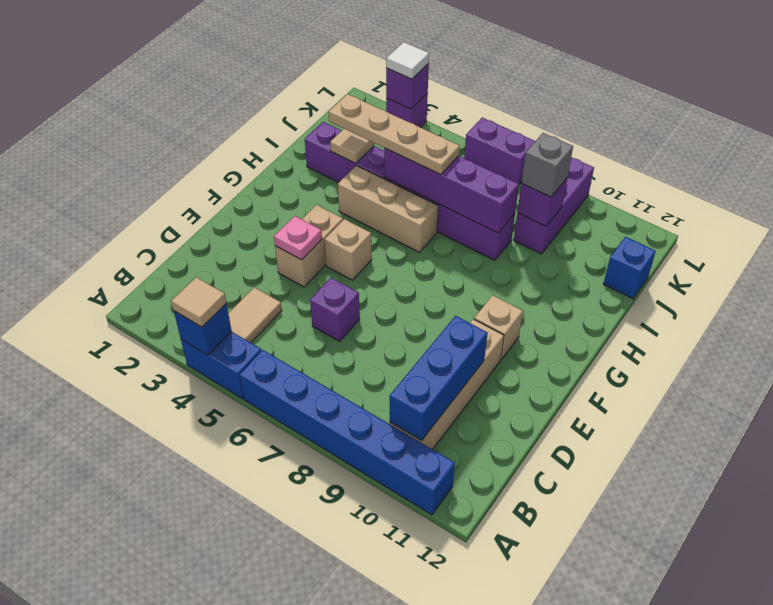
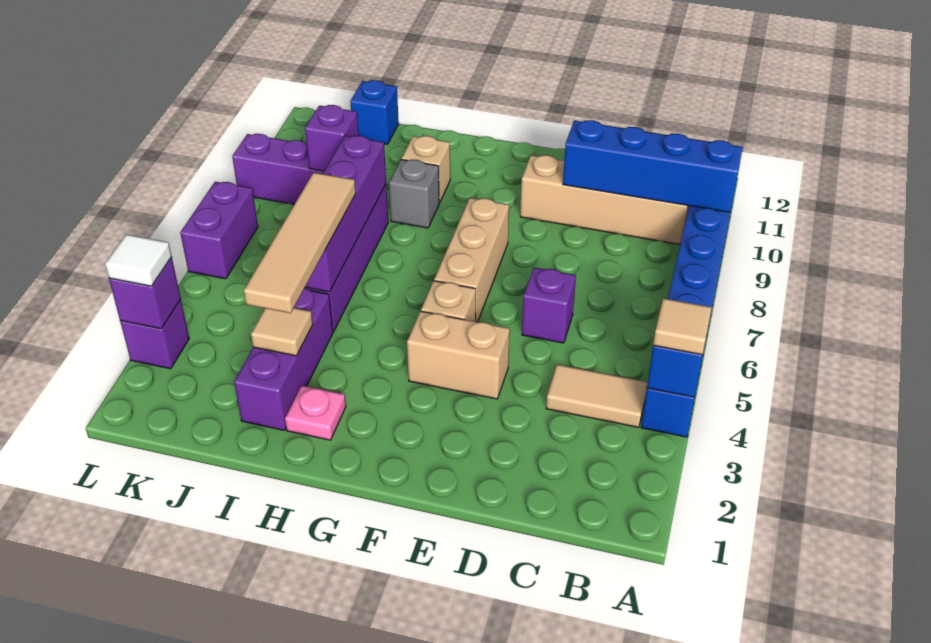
blue brick B10:D10 level 2 -> blue brick A10:D10 level 2
pink plate E4 level 2 -> pink plate H2 level 1
tan brick F10 level 1 -> tan brick H10 level 1
tan brick H4:H6 level 1 -> tan brick F6:F8 level 1
tan plate I3:I6 level 3 -> tan tile I3:I6 level 3
grey brick J9 level 3 -> grey brick H9 level 1

